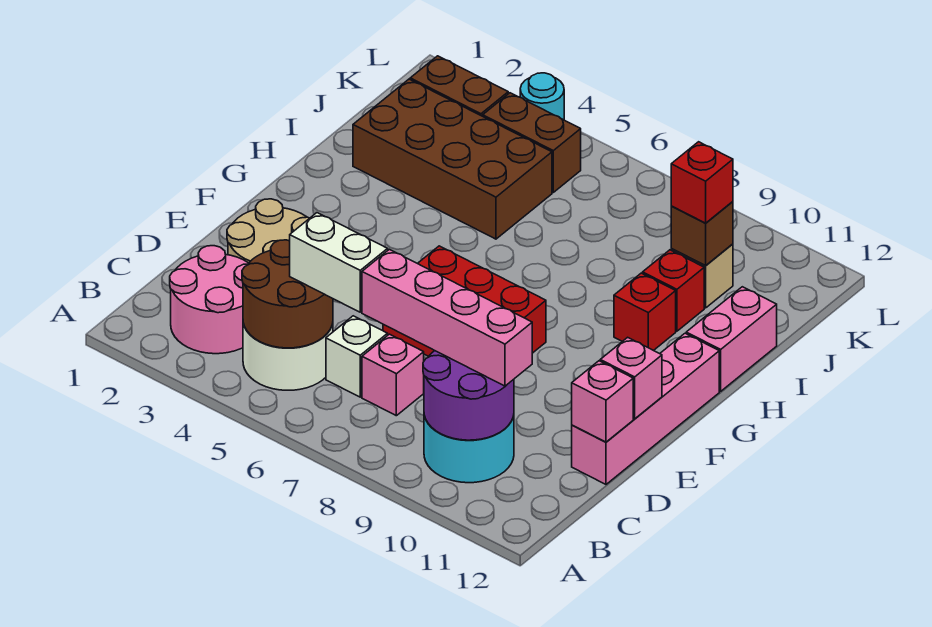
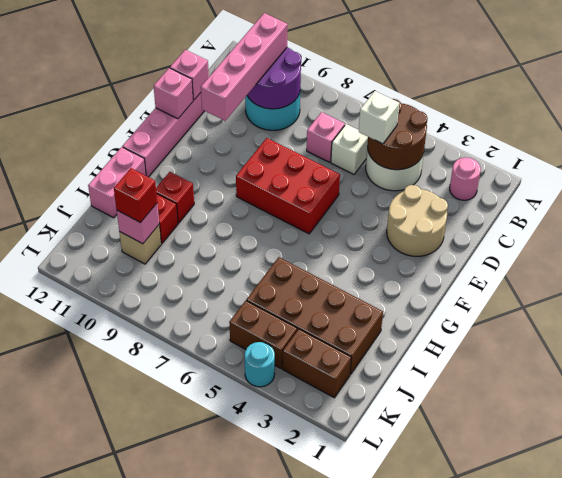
pink round brick B2:C3 level 1 -> pink round brick B2 level 1
white brick C5:C6 level 3 -> white brick C5 level 3
pink brick C7:C10 level 3 -> pink brick B10:E10 level 3
brown brick J10 level 2 -> pink brick J10 level 2

